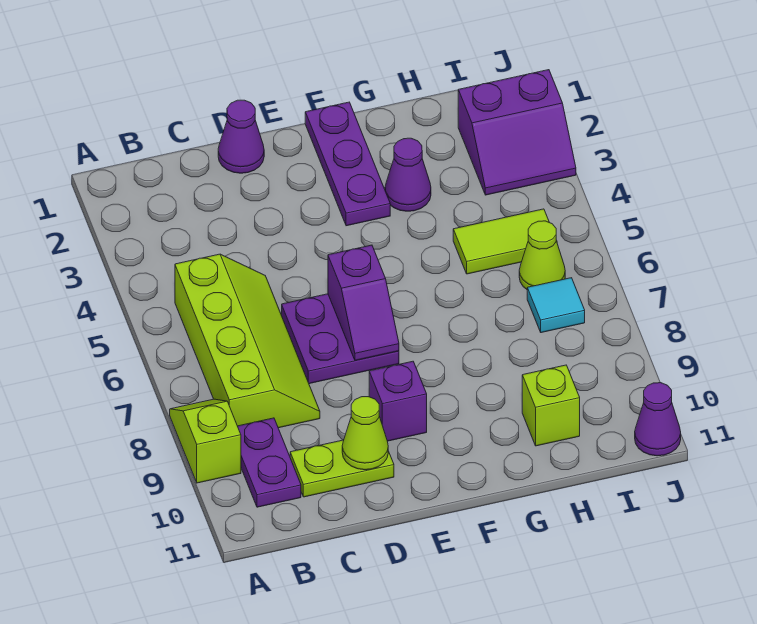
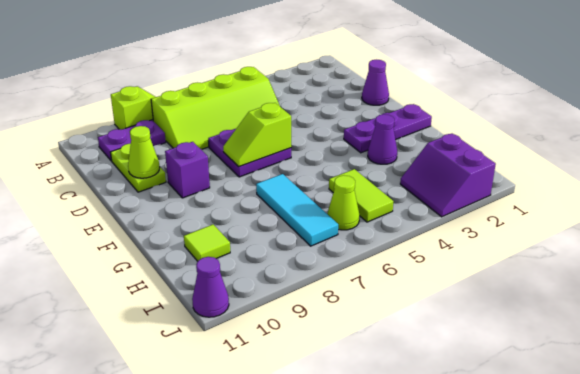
purple slope E6:E7 level 2 top 6 -> lime slope E6:E7 level 2 top 6
lime brick H10 level 1 -> lime tile H10 level 1
cyan tile I7 level 1 -> cyan tile G7:I7 level 1

